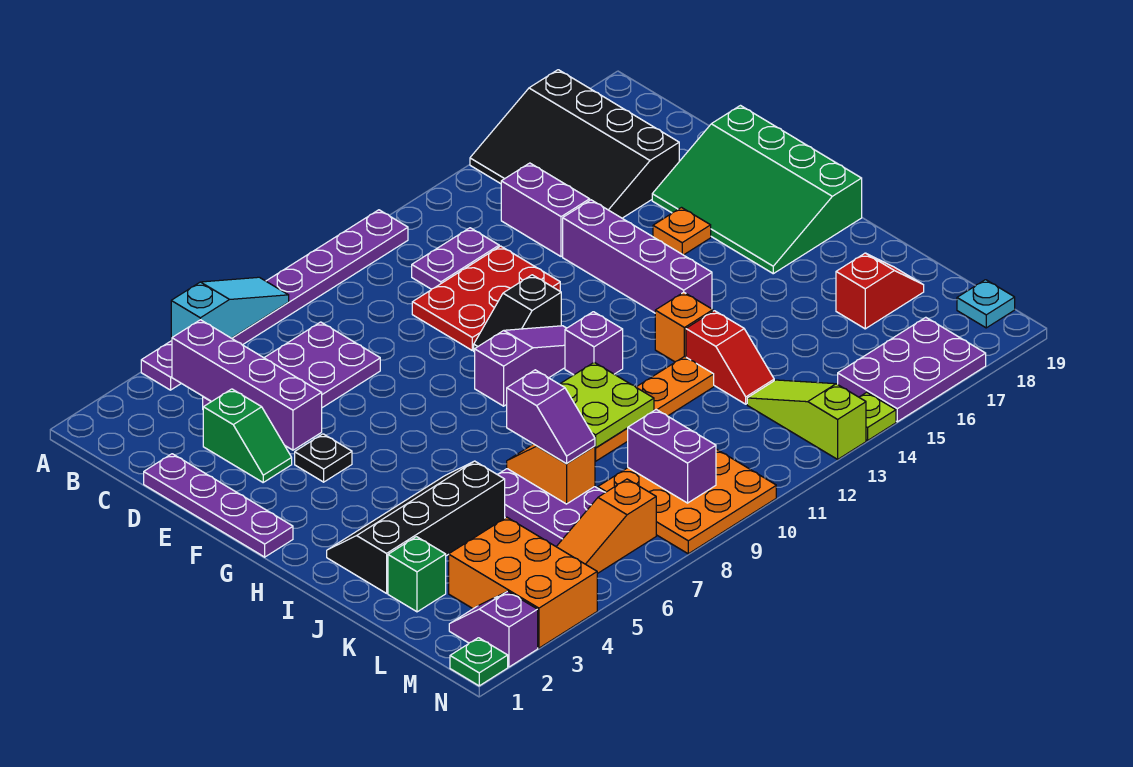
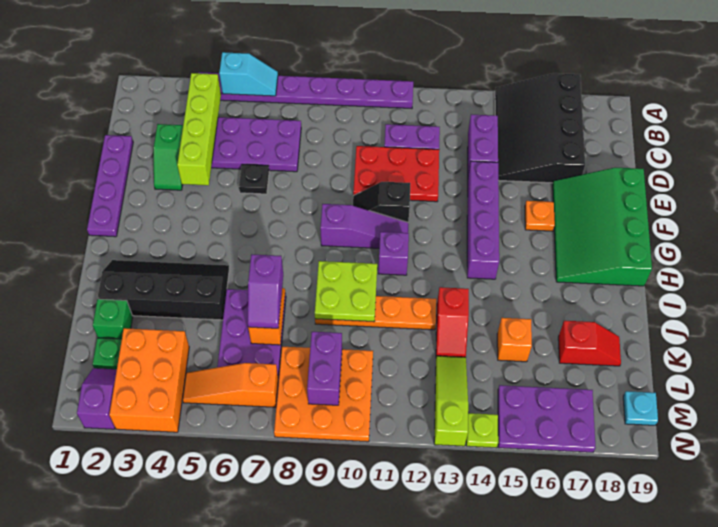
cyan slope A5:A7 level 2 top 5 -> cyan slope A5:A6 level 2 top 5
purple brick B4:E4 level 2 -> lime brick B4:E4 level 2
black plate F4 level 1 -> black plate E6 level 1
orange brick I13 level 1 -> orange brick K15 level 1
green plate N1 level 1 -> green plate L2 level 1

